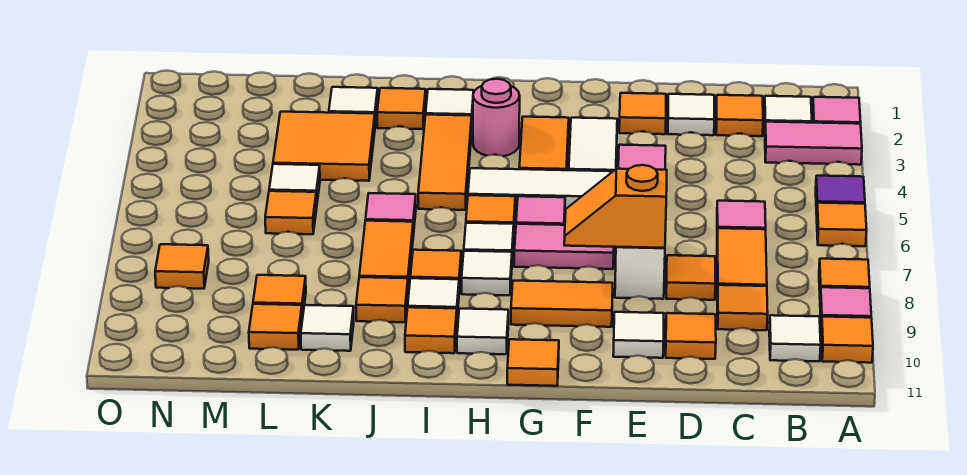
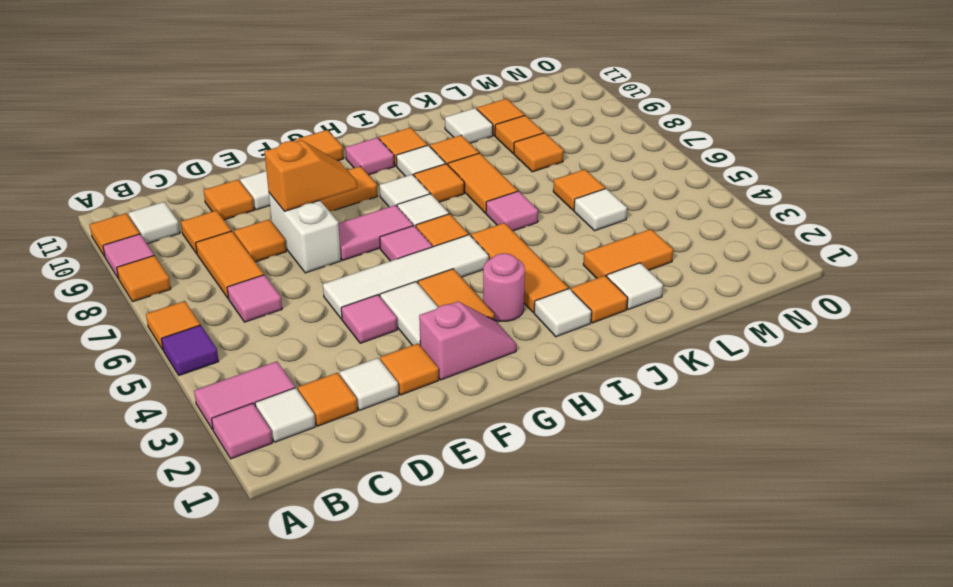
none -> pink slope F2:G2 level 1 top F
white tile H10 level 1 -> pink tile H10 level 1
orange tile K3:L4 level 1 -> orange tile K3:L3 level 1
orange tile N8 level 1 -> orange tile L8 level 1

